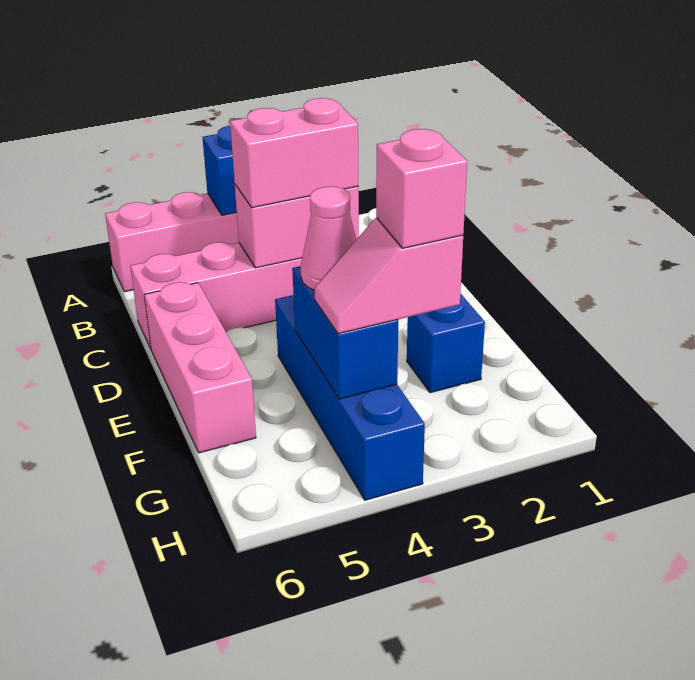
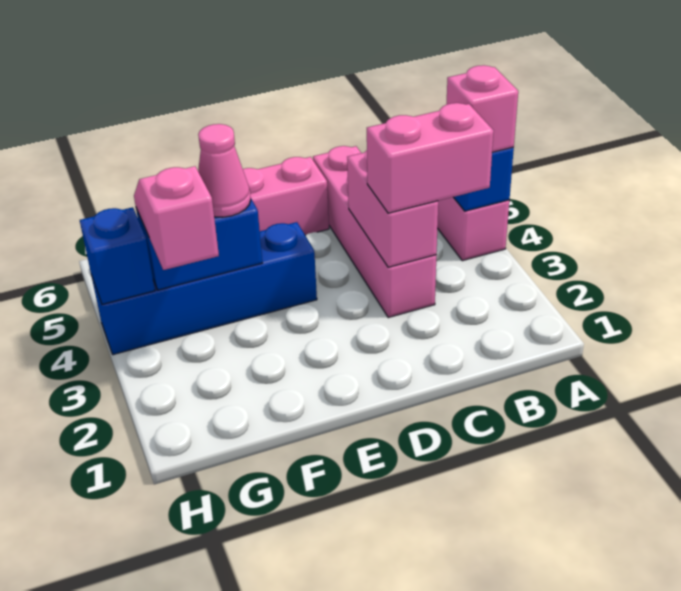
pink brick C3:C4 level 3 -> pink brick B3:C3 level 3
blue brick F2 level 1 -> blue brick H4 level 2
pink brick G3 level 4 -> pink brick A4 level 3

